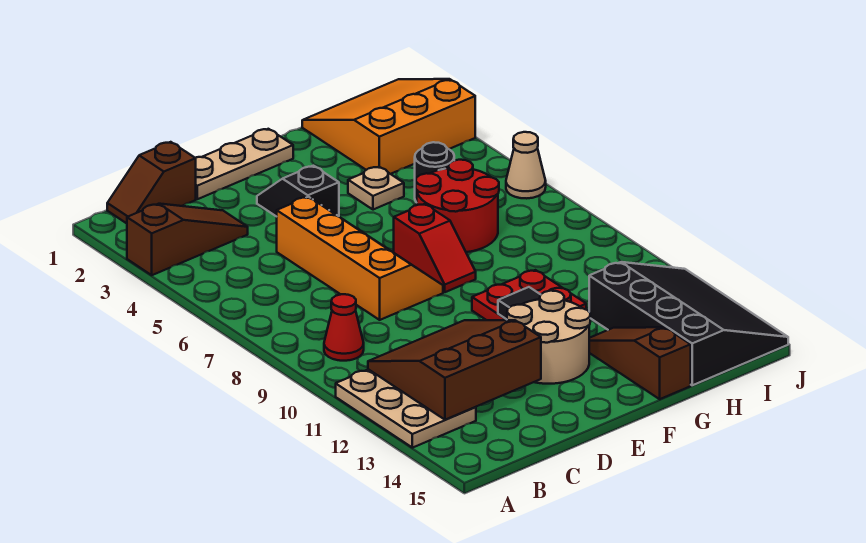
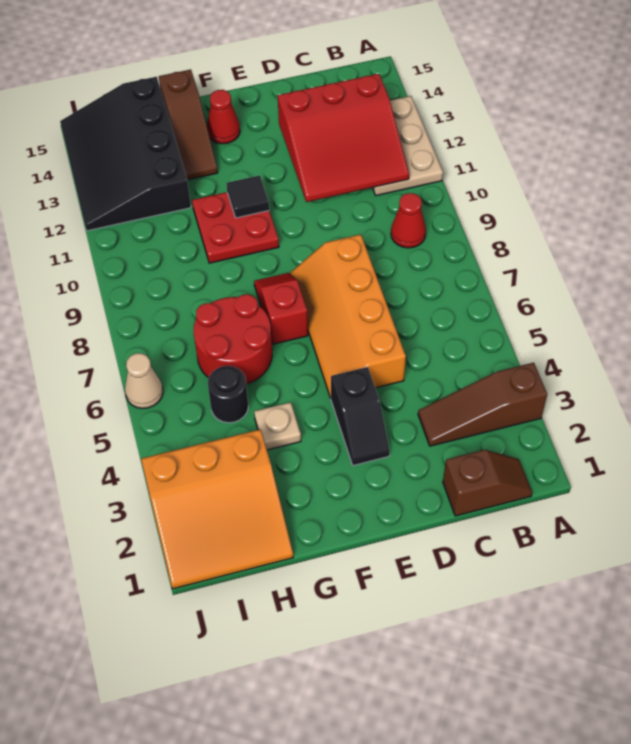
brown slope B11:D13 level 2 top 13 -> red slope B11:D13 level 2 top 13
tan plate D1:F1 level 1 -> none
tan round brick E12:F13 level 1 -> none
none -> red cone F14 level 1

